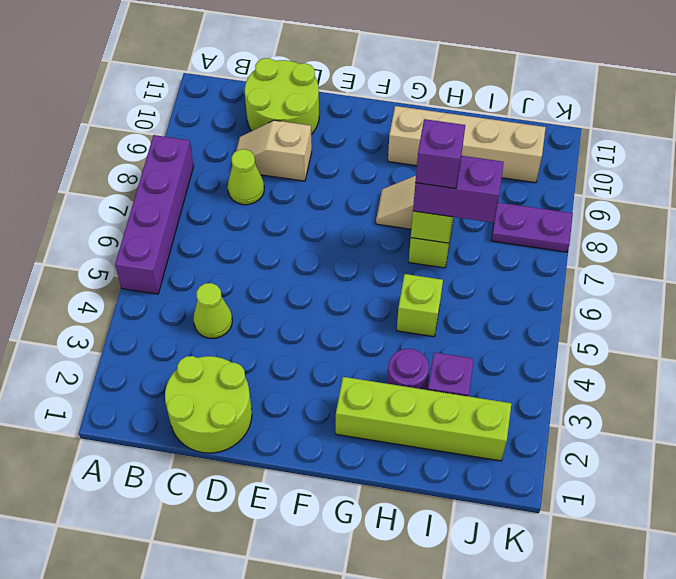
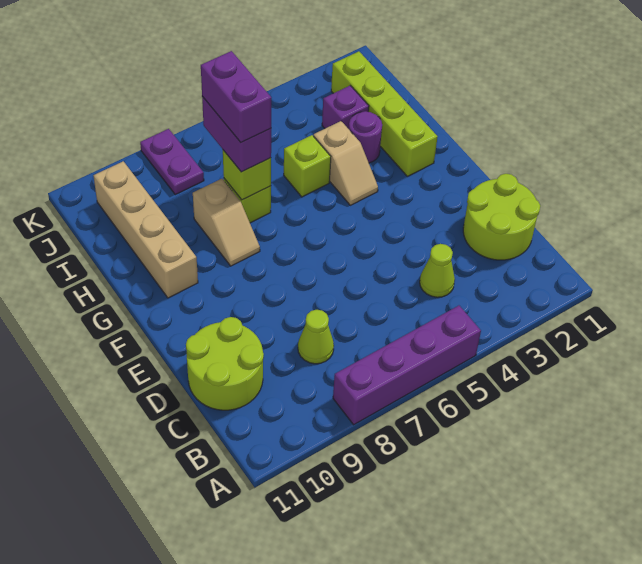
tan slope C9:D9 level 1 top D -> tan slope G4:H4 level 1 top H
purple brick H7 level 4 -> purple brick H7:I7 level 4

